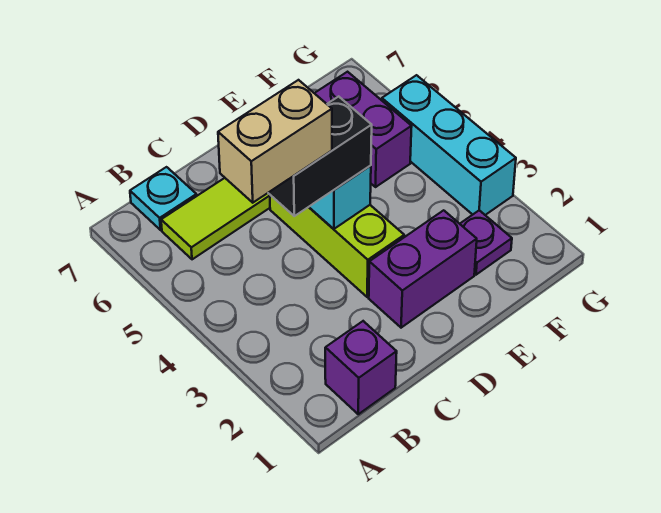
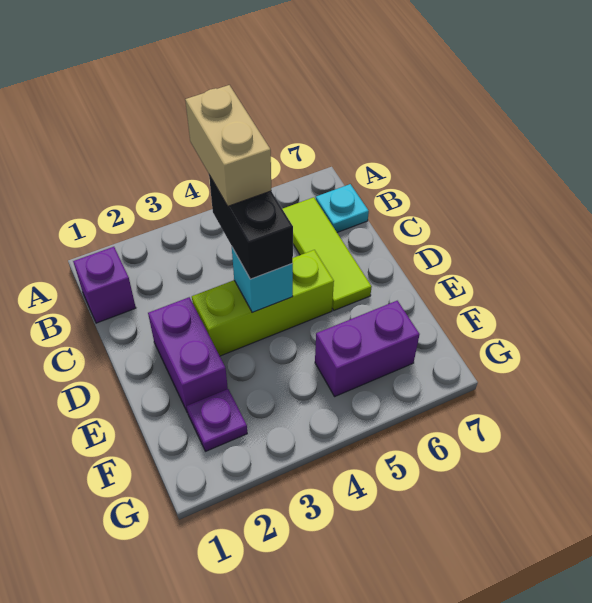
cyan brick G3:G5 level 1 -> none

